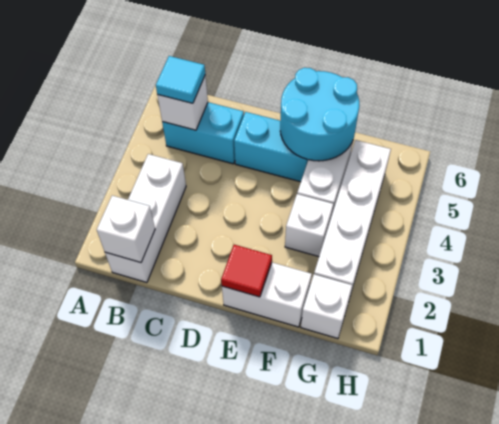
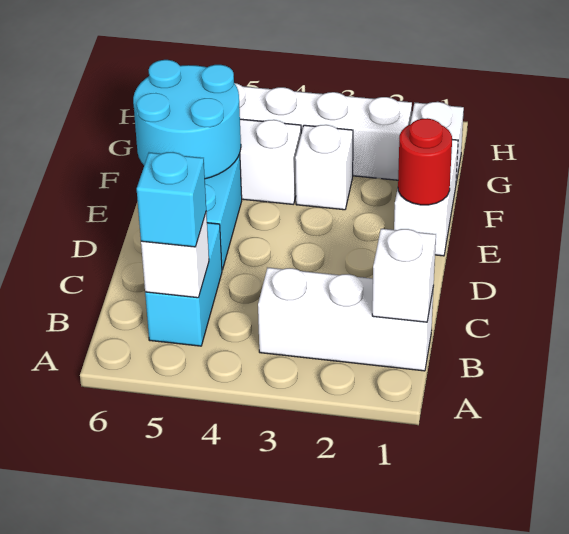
cyan tile B5 level 3 -> cyan brick B5 level 3
red tile E1 level 2 -> red round brick E1 level 2

